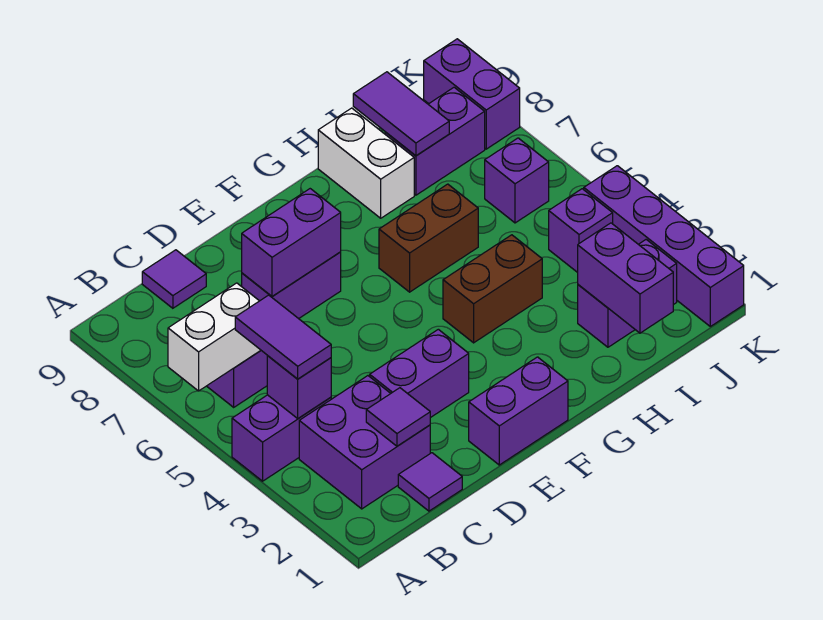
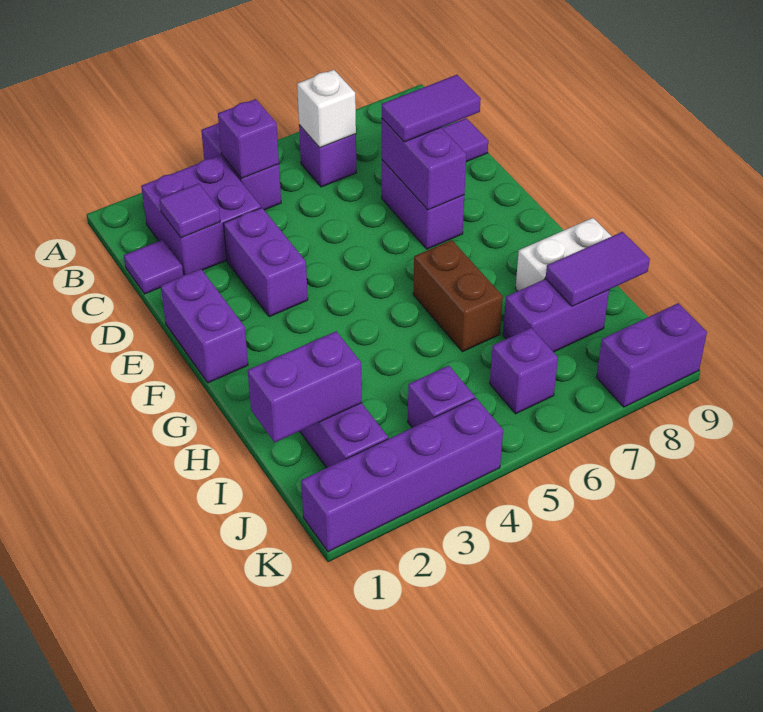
white brick A6:B6 level 2 -> white brick B6 level 2
purple tile B4:B5 level 3 -> purple tile D7:D8 level 3
brown brick G4:H4 level 1 -> none
purple brick I8:J8 level 1 -> purple brick I7:I8 level 1

